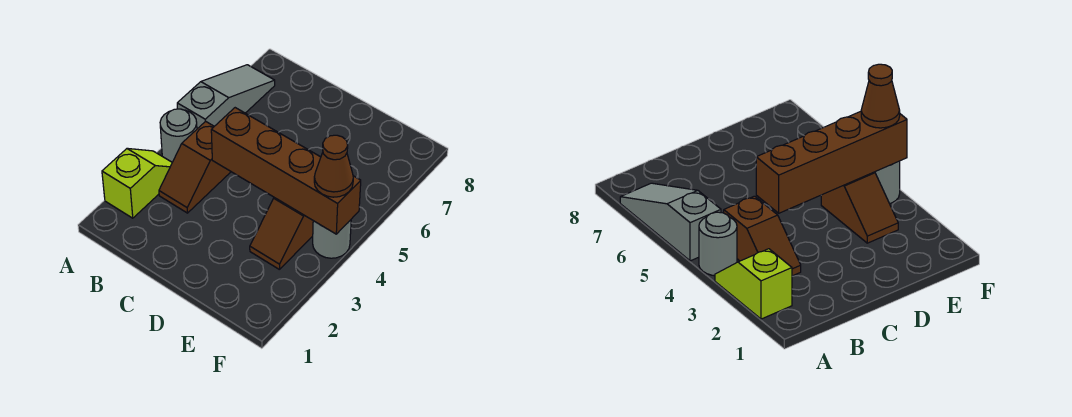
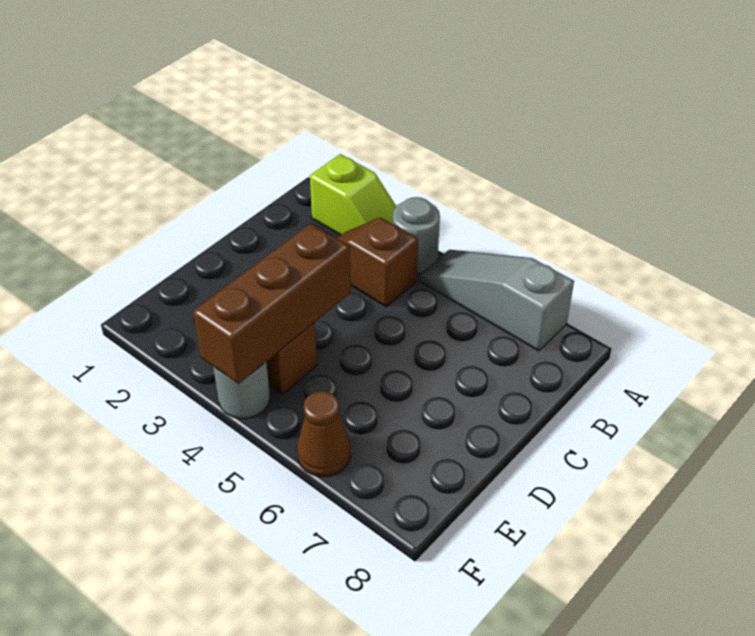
grey slope A5:A7 level 1 top 5 -> grey slope A5:A7 level 1 top 7
brown brick C4:F4 level 2 -> brown brick D4:F4 level 2
brown cone F4 level 3 -> brown cone F6 level 1

